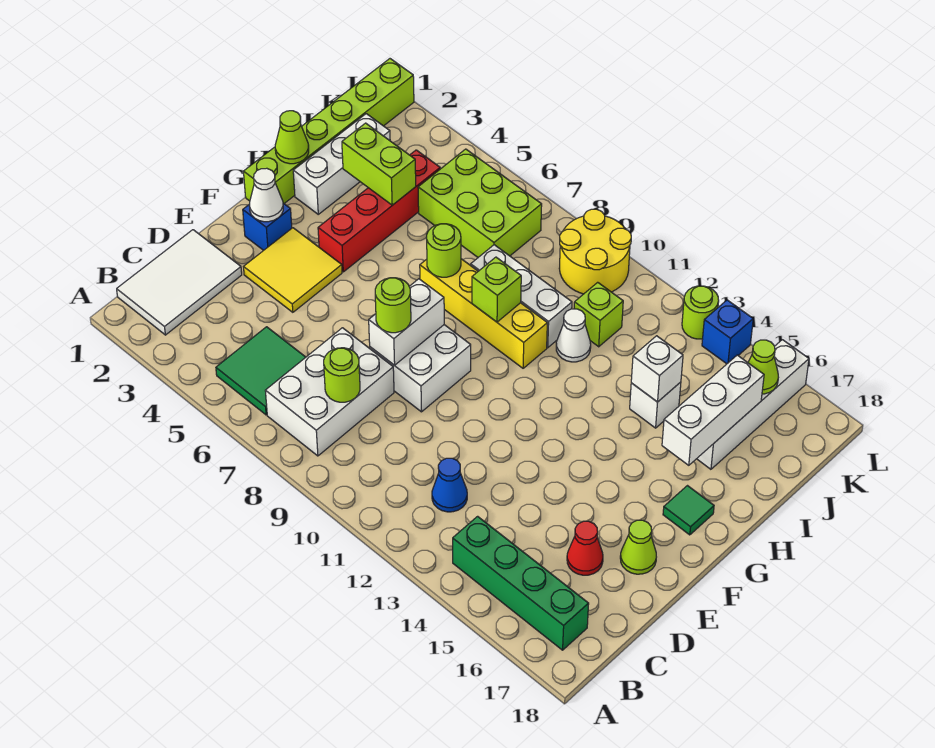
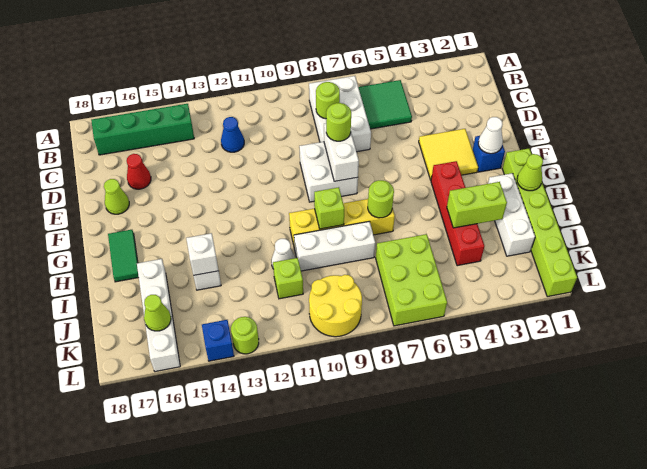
white tile B1:D2 level 1 -> none
green tile G17 level 1 -> green tile G17:H17 level 1
white brick H16:J16 level 2 -> none
lime brick J5:K7 level 1 -> lime brick J6:L7 level 1

